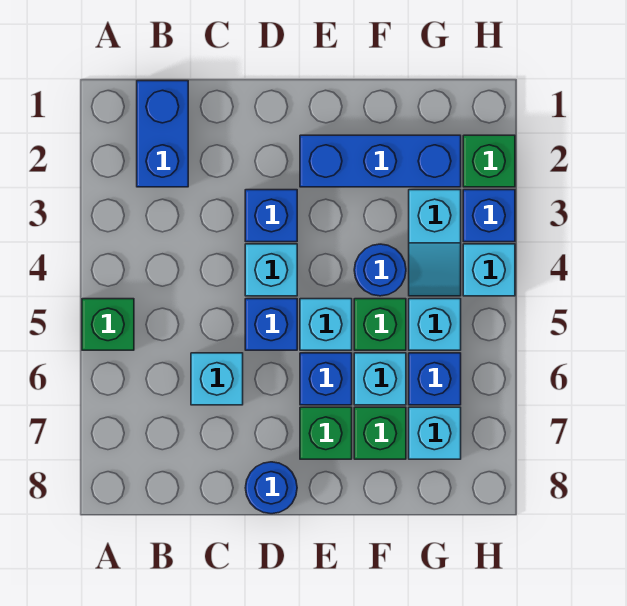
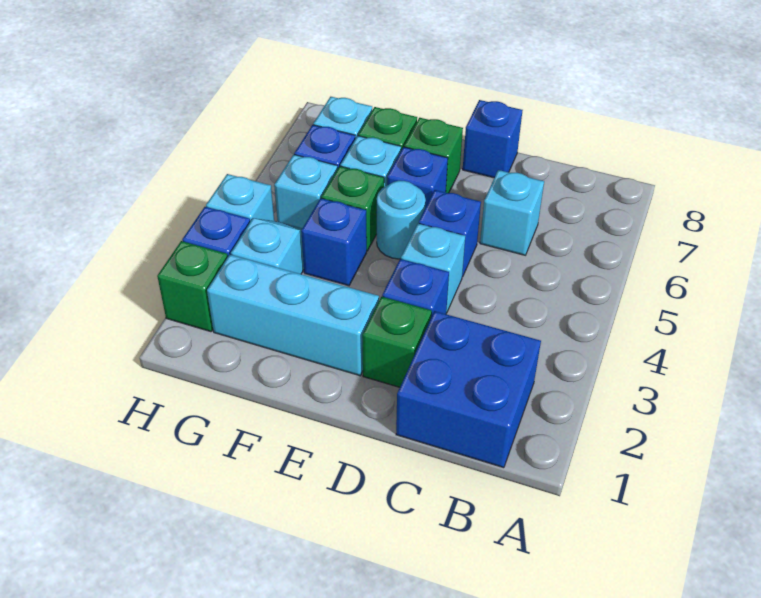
green brick A5 level 1 -> green brick D2 level 1
blue brick B1:B2 level 1 -> blue brick B1:C2 level 1
blue round brick D8 level 1 -> blue brick D8 level 1
blue brick E2:G2 level 1 -> cyan brick E2:G2 level 1
cyan brick E5 level 1 -> cyan round brick E5 level 1
blue round brick F4 level 1 -> blue brick F4 level 1

